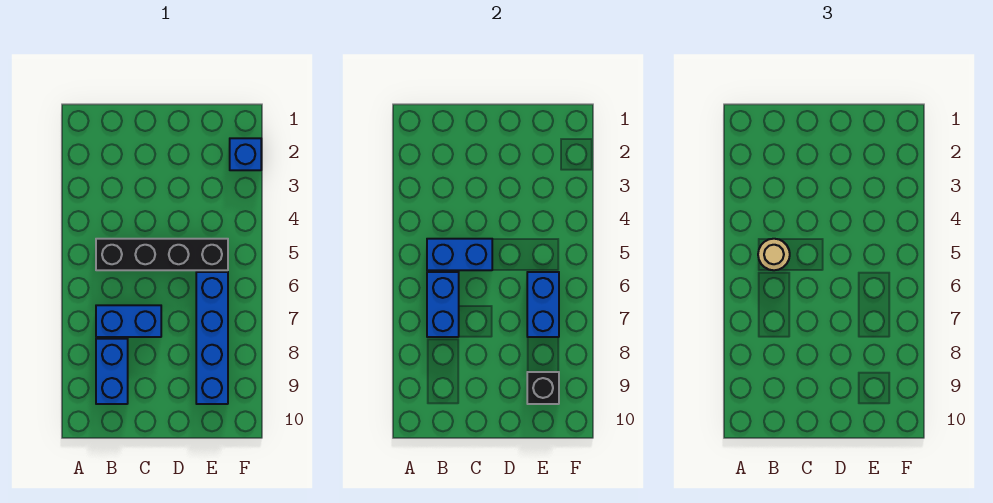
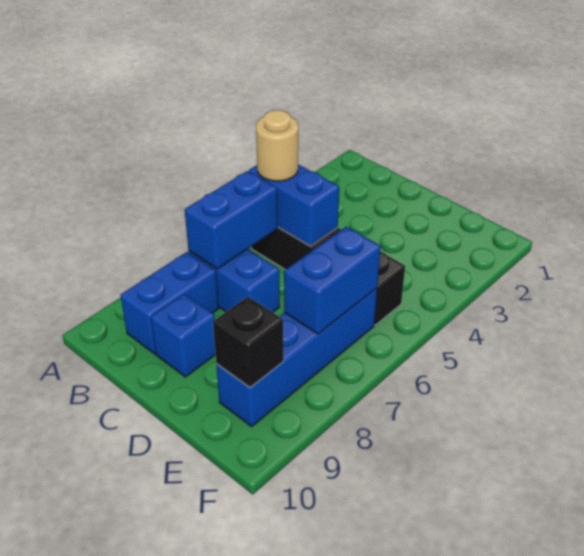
blue brick F2 level 1 -> blue brick C9 level 1

